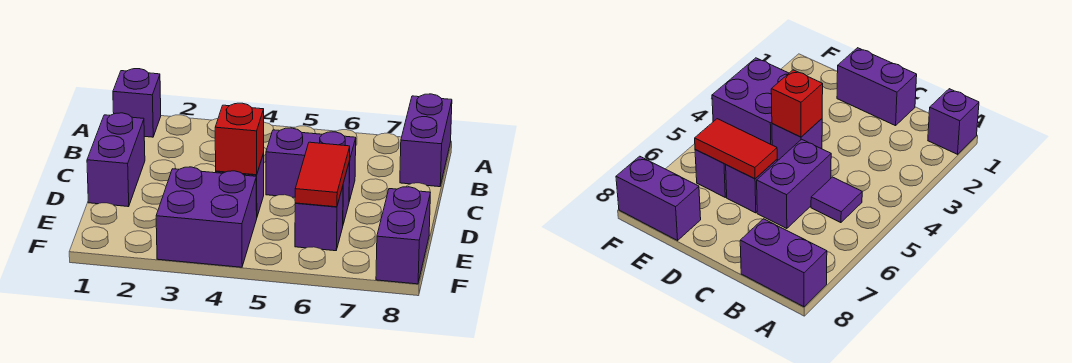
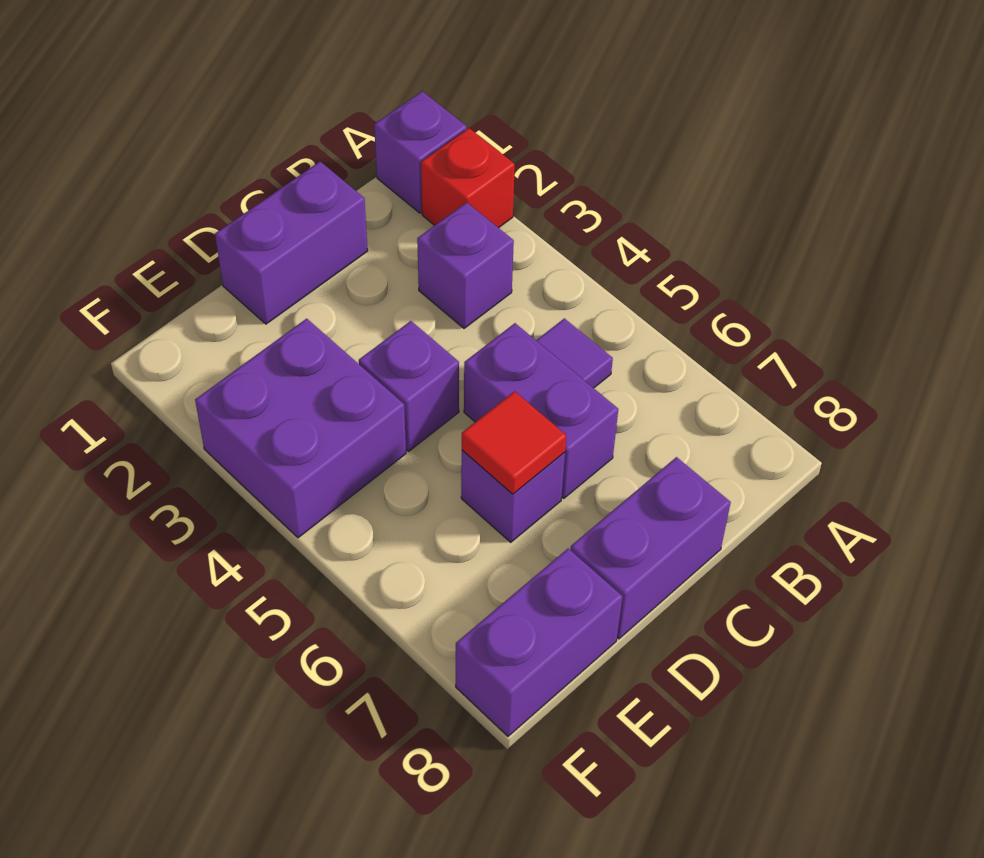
purple brick A8:B8 level 1 -> purple brick C8:D8 level 1
red brick D4 level 2 -> red brick A2 level 1
red tile D6:E6 level 2 -> red tile D6 level 2
purple brick E6 level 1 -> purple brick B3 level 1

